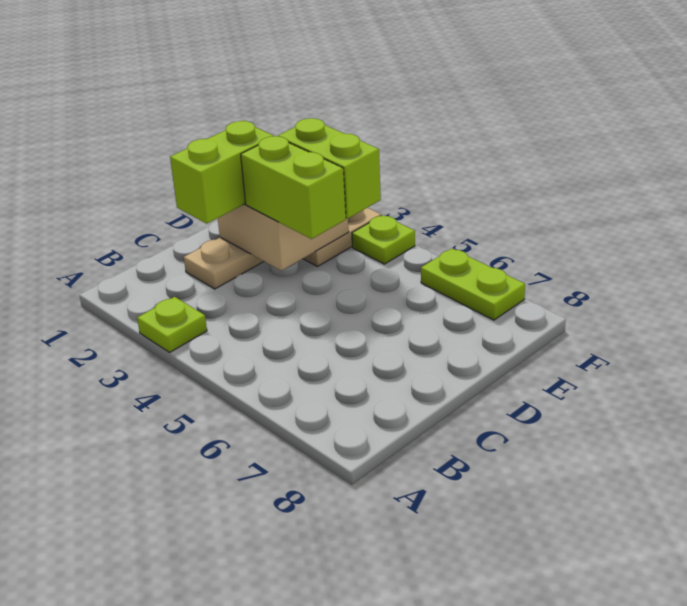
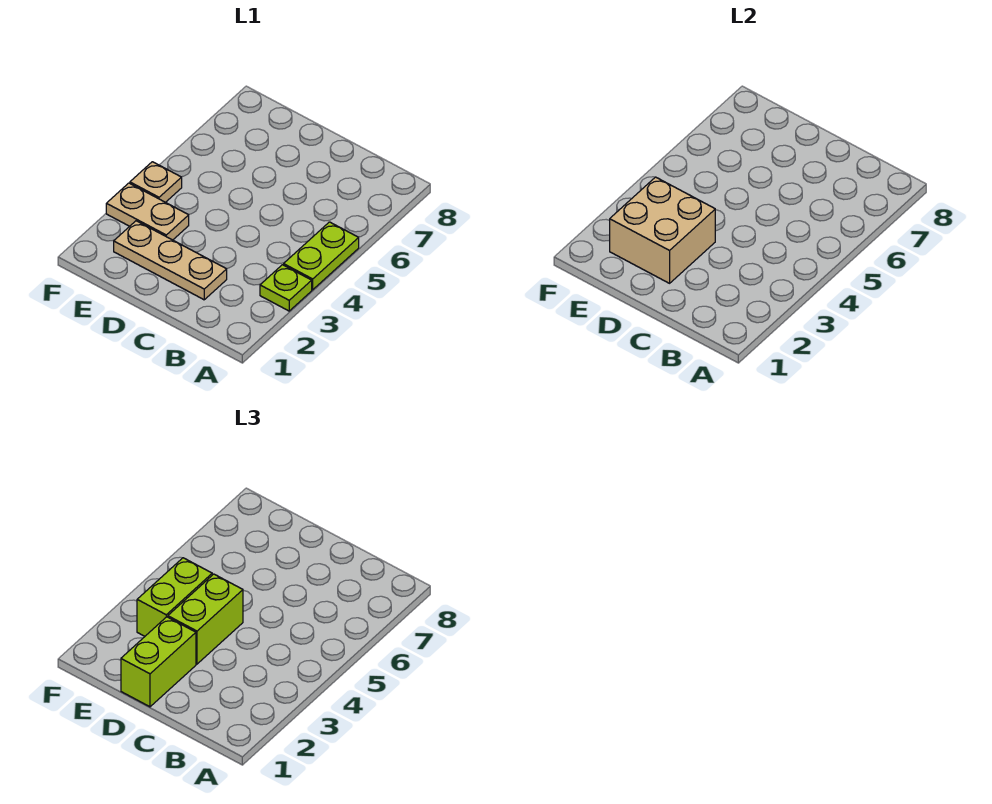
lime brick C2:D2 level 3 -> lime brick D1:D2 level 3
lime plate F4 level 1 -> tan plate F4 level 1
lime plate F6:F7 level 1 -> lime plate A4:A5 level 1

